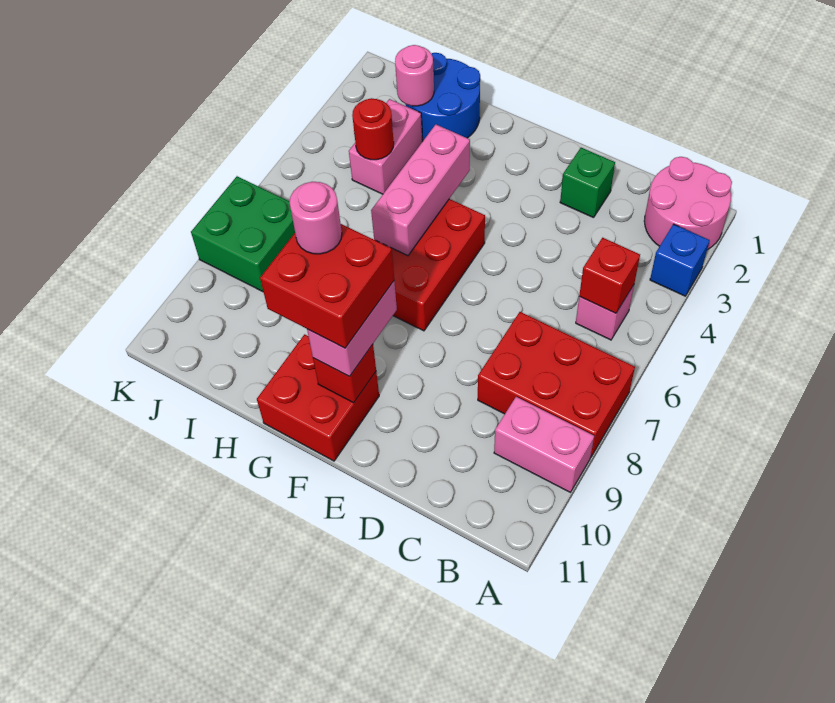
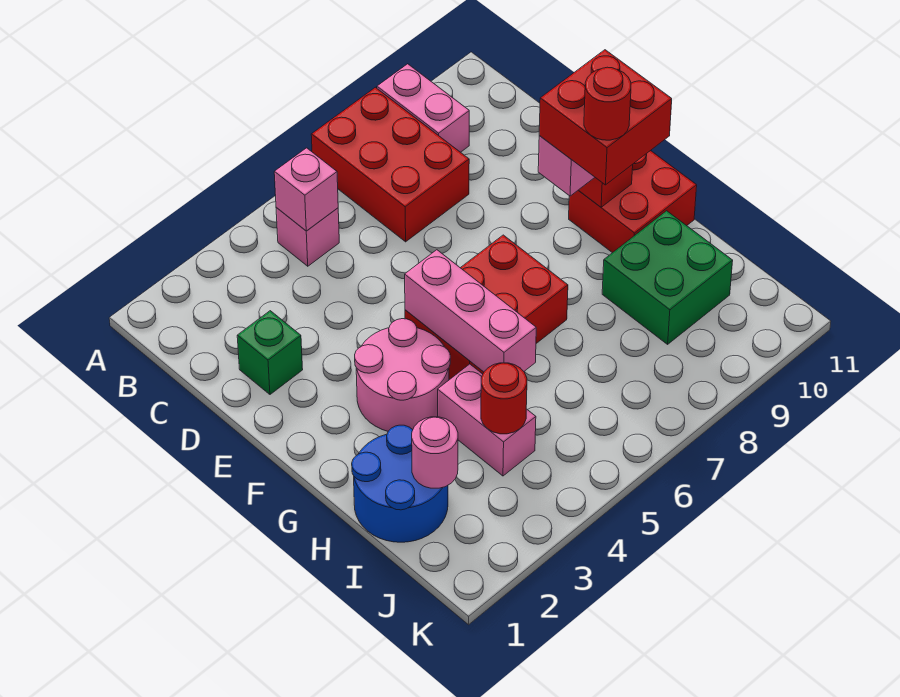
pink round brick A1:B2 level 1 -> pink round brick F3:G4 level 1
blue brick A3 level 1 -> none
red brick B5 level 2 -> pink brick B5 level 2
pink brick G4:G6 level 2 -> pink brick F5:H5 level 2
pink round brick G9 level 5 -> red round brick G9 level 5
pink brick I3:I4 level 1 -> pink brick H4:I4 level 1
green brick J7:K8 level 1 -> green brick H9:I10 level 1

